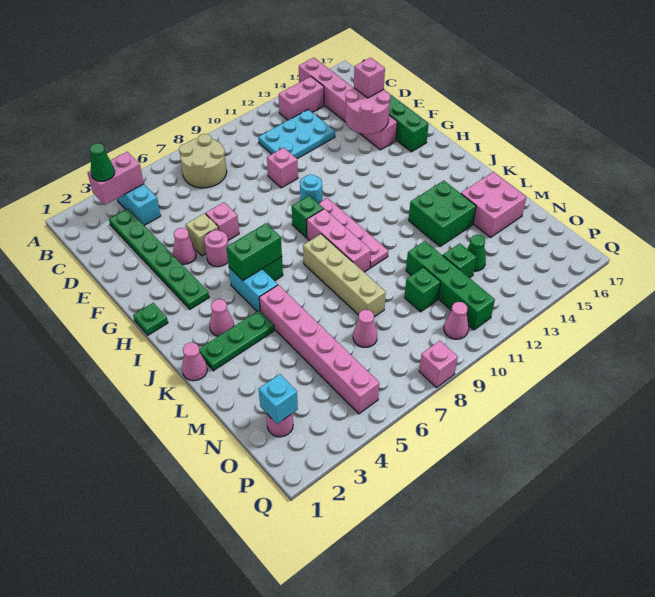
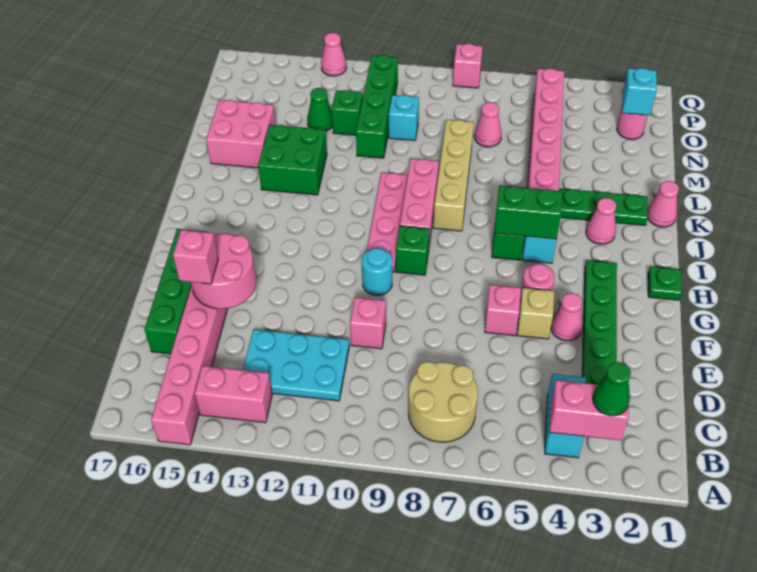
green brick N10 level 1 -> cyan brick N10 level 1
pink cone P10 level 1 -> pink cone Q13 level 1

